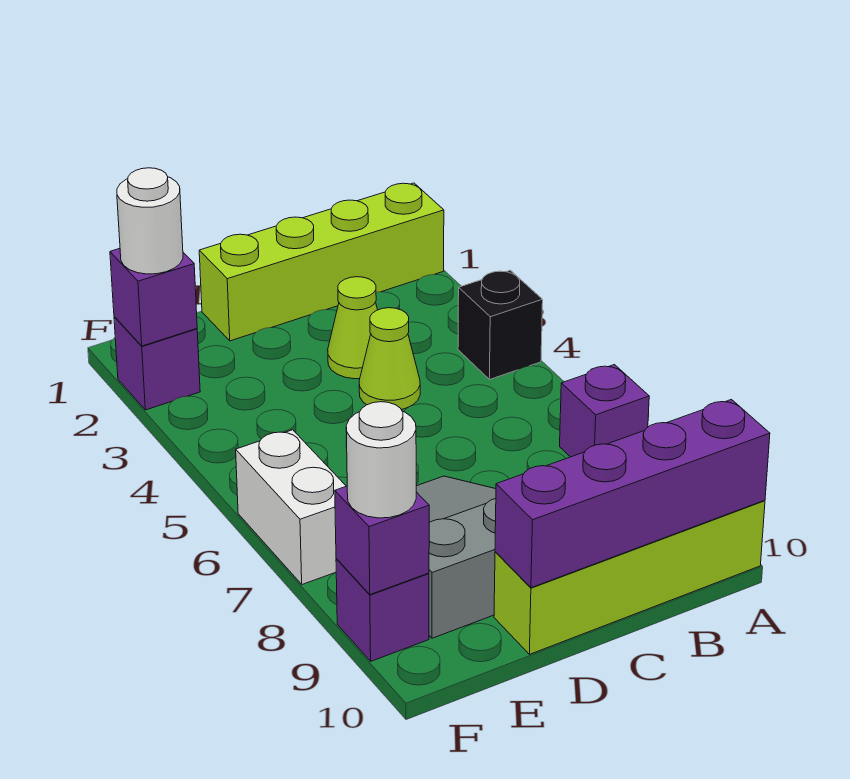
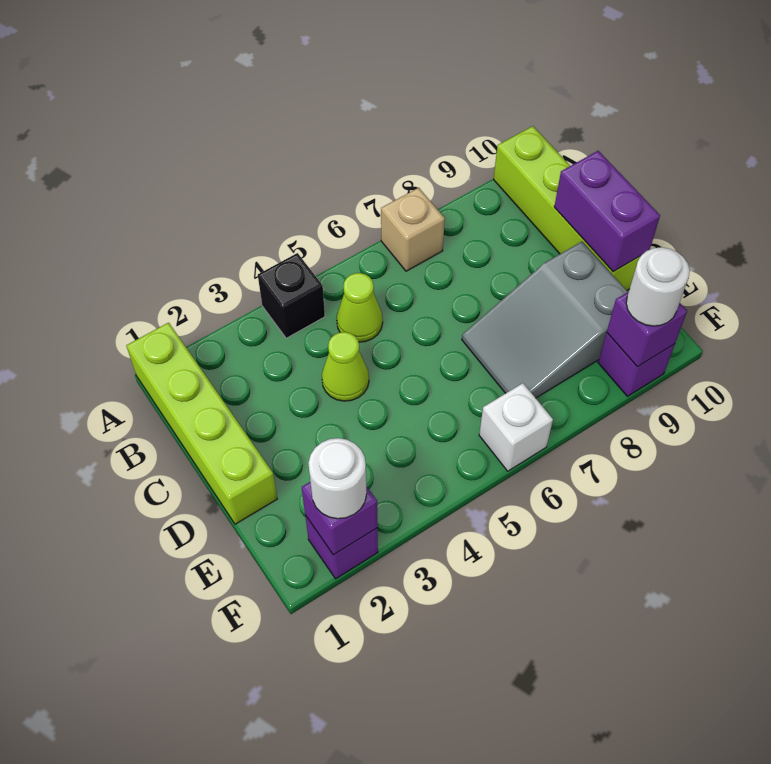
purple brick A7 level 1 -> tan brick A7 level 1
purple brick A10:D10 level 2 -> purple brick C10:D10 level 2
lime cone C3 level 1 -> lime cone B5 level 1
white brick F6:F7 level 1 -> white brick F6 level 1

